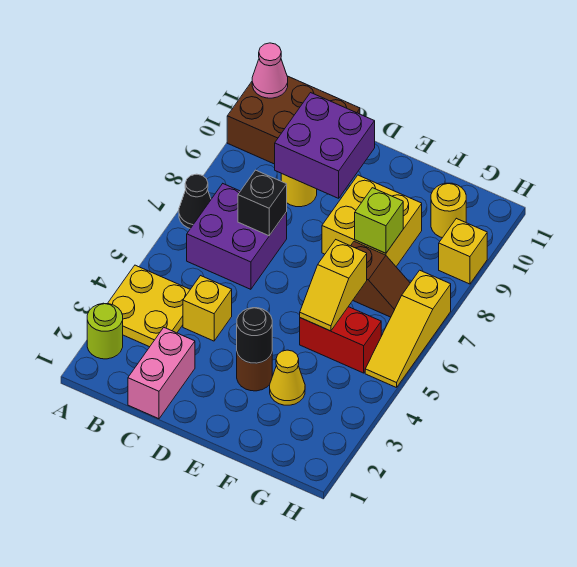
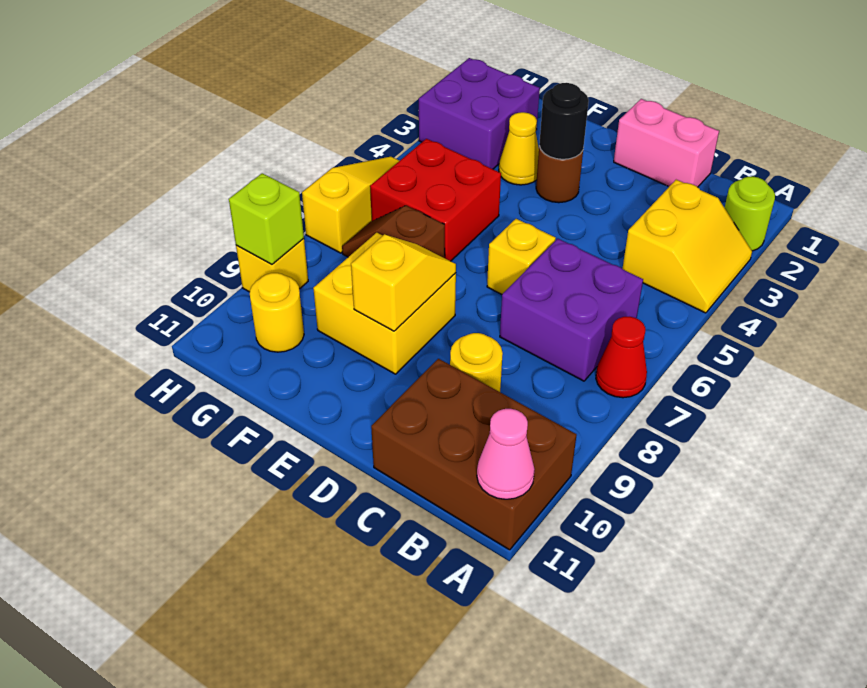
yellow plate A3:B4 level 1 -> yellow slope A3:B4 level 1 top B
black cone A7 level 1 -> red cone A7 level 1
pink brick C1:C2 level 1 -> pink brick C1:D1 level 1
yellow brick C4 level 1 -> yellow brick D6 level 1
black brick C7 level 2 -> none
purple brick C9:D10 level 2 -> purple brick G2:H3 level 1
red brick F5:G5 level 1 -> red brick F5:G6 level 1
yellow slope F5:F6 level 2 top 6 -> yellow slope E8:E9 level 2 top 9
lime brick F8 level 2 -> lime brick H9 level 2

